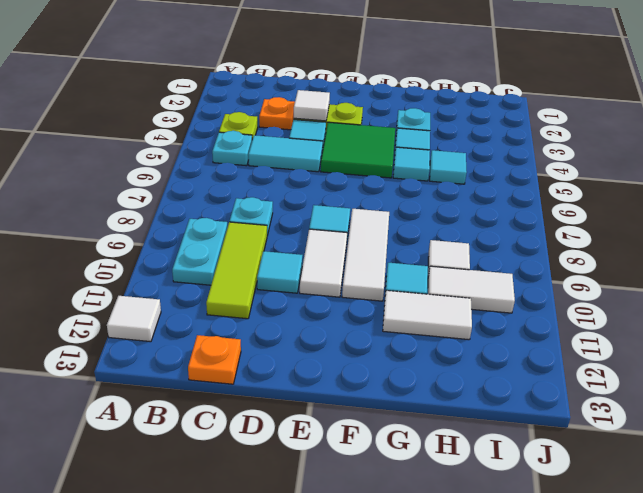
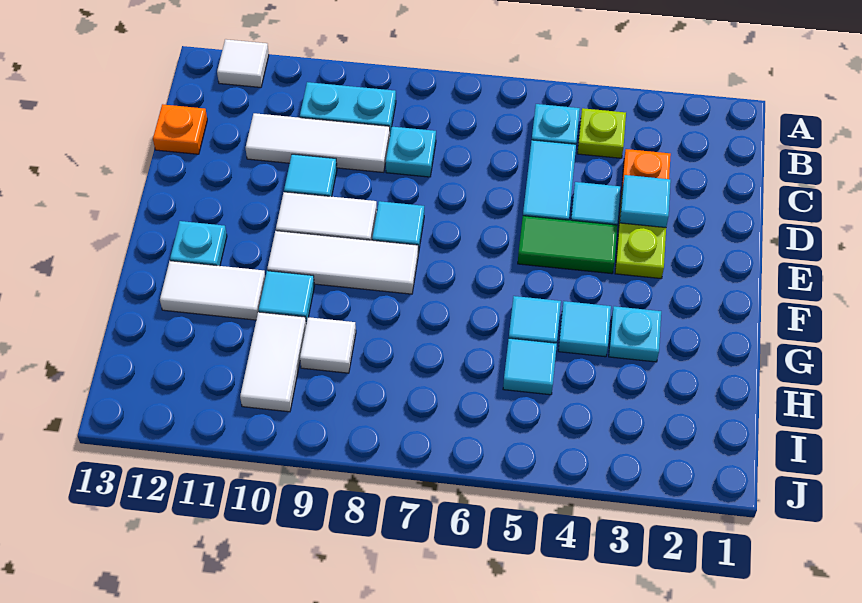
lime tile C9:C11 level 1 -> white tile C9:C11 level 1
white tile D3 level 2 -> cyan tile D3 level 2
green tile E4:F5 level 1 -> green tile E4:E5 level 1
none -> cyan plate F12 level 1
white tile G11:H11 level 1 -> white tile G11:G12 level 1

